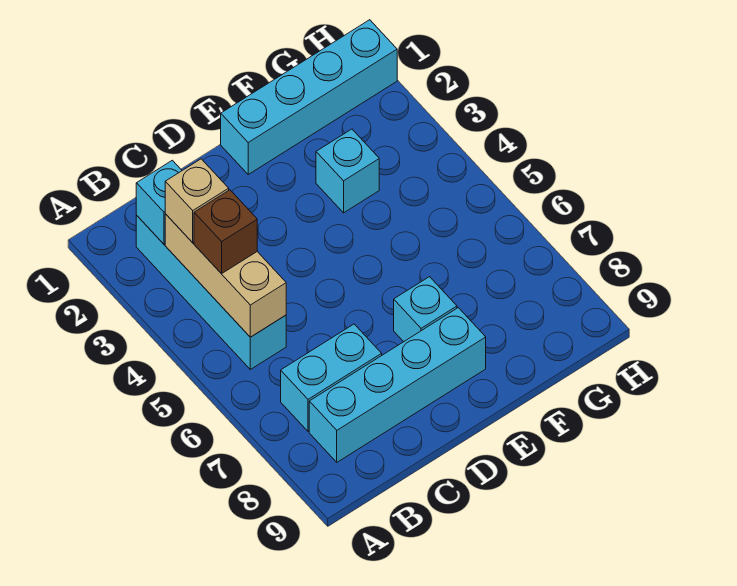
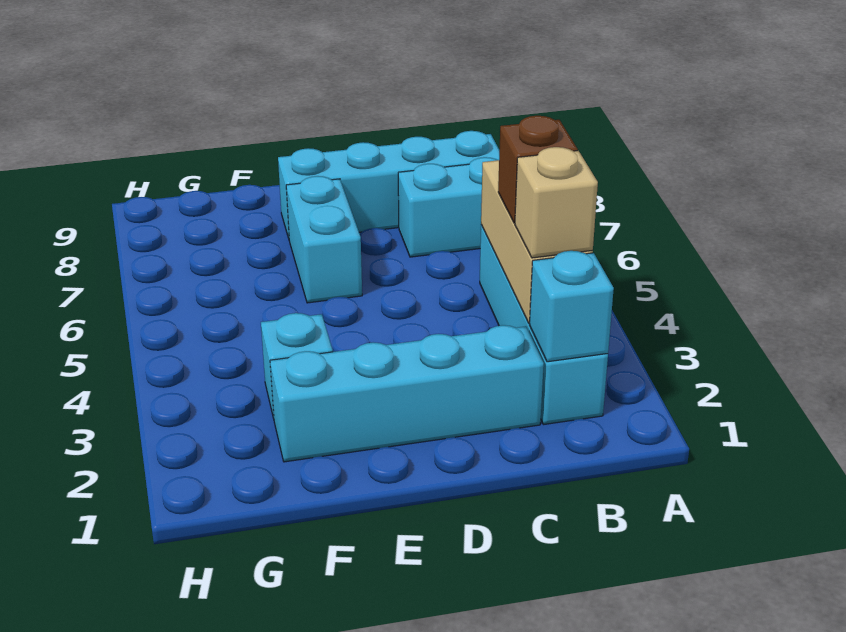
cyan brick E1:H1 level 1 -> cyan brick C2:F2 level 1
cyan brick E7 level 1 -> cyan brick E6:E7 level 1

